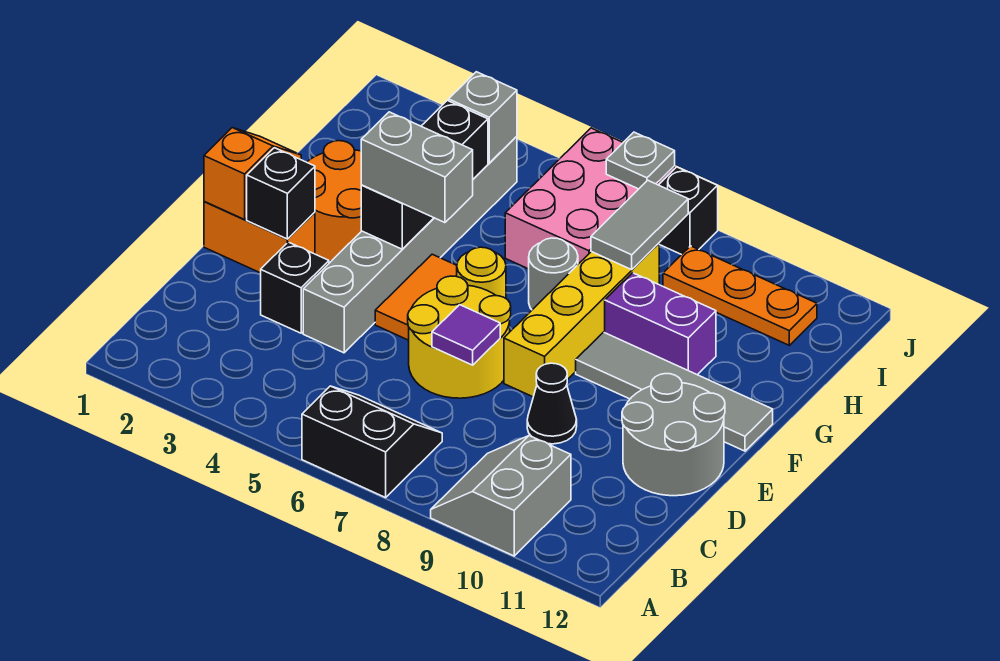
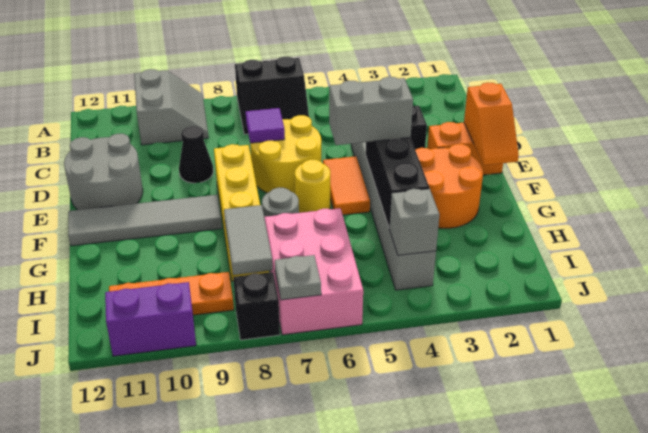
black brick E2 level 2 -> none
purple brick G9:G10 level 1 -> purple brick J10:J11 level 1

